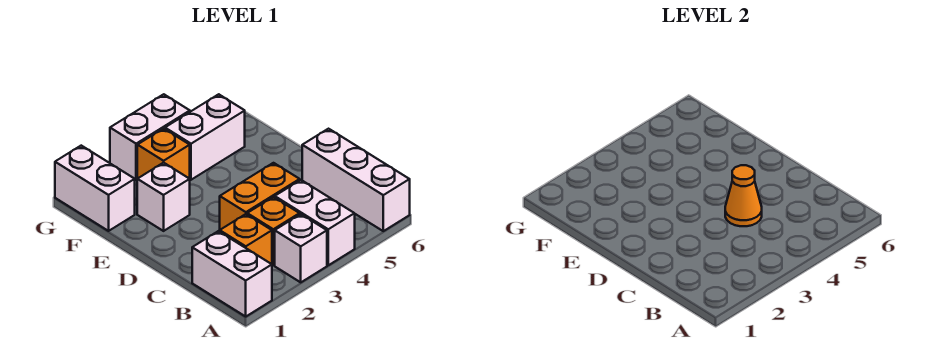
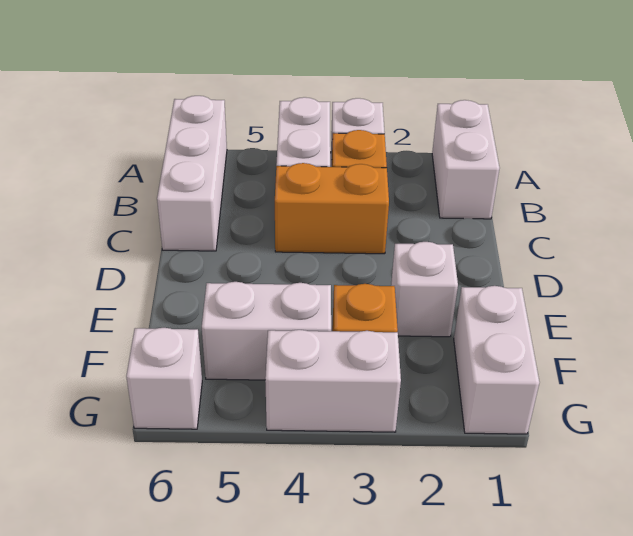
orange brick B2 level 1 -> none
orange cone C4 level 2 -> none
none -> white brick G6 level 1

